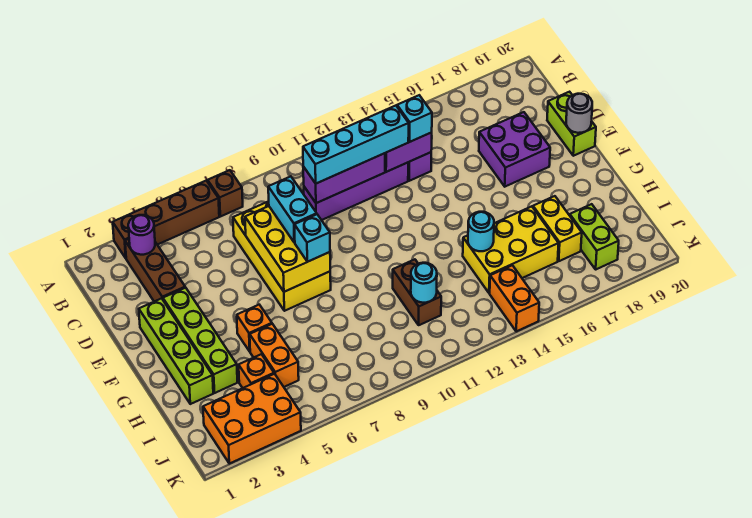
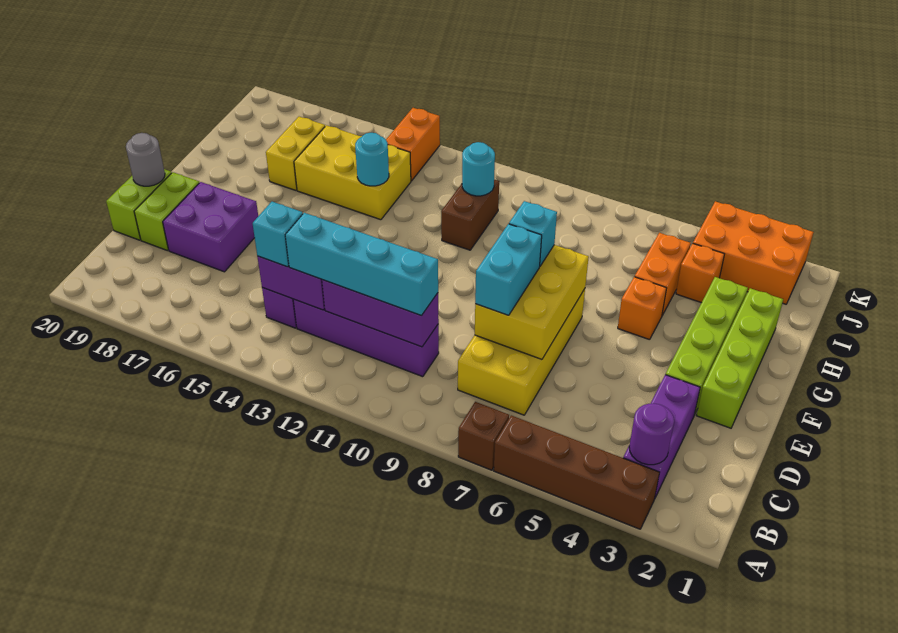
brown brick B3:D3 level 1 -> purple brick B3:D3 level 1
lime brick I18:J18 level 1 -> lime brick D19:E19 level 1

